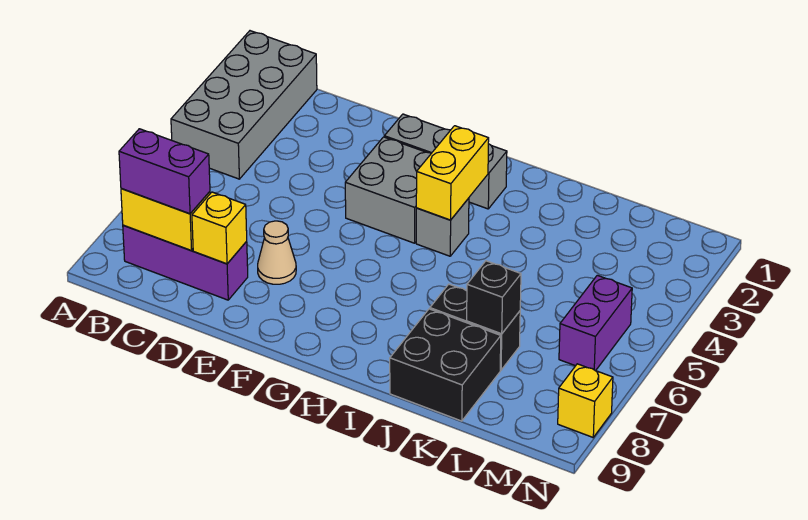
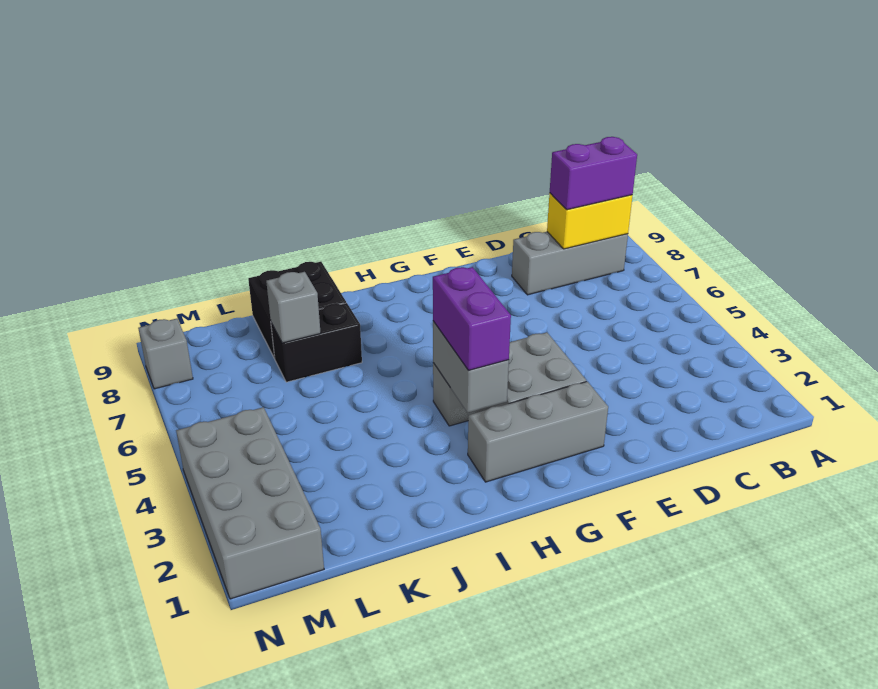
grey brick A1:B4 level 1 -> grey brick M1:N4 level 1
purple brick B8:D8 level 1 -> grey brick B8:D8 level 1
yellow brick D8 level 2 -> none
tan cone E7 level 1 -> none
yellow brick H3:H4 level 2 -> grey brick H3:H4 level 2
black brick K7 level 2 -> grey brick K7 level 2
purple brick M5:M6 level 1 -> purple brick H3:H4 level 3
yellow brick N8 level 1 -> grey brick N8 level 1

